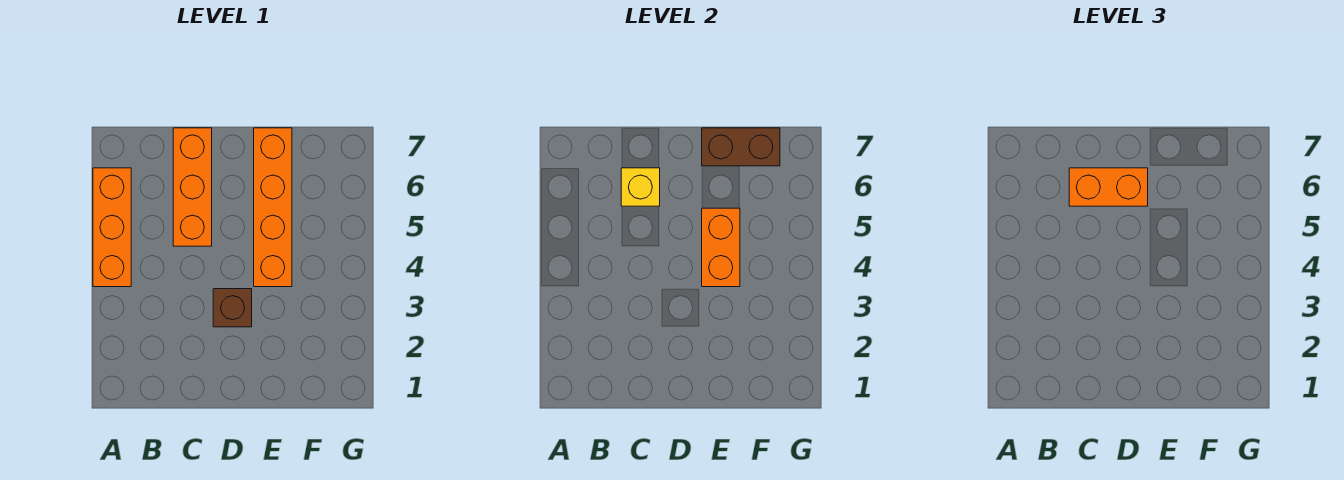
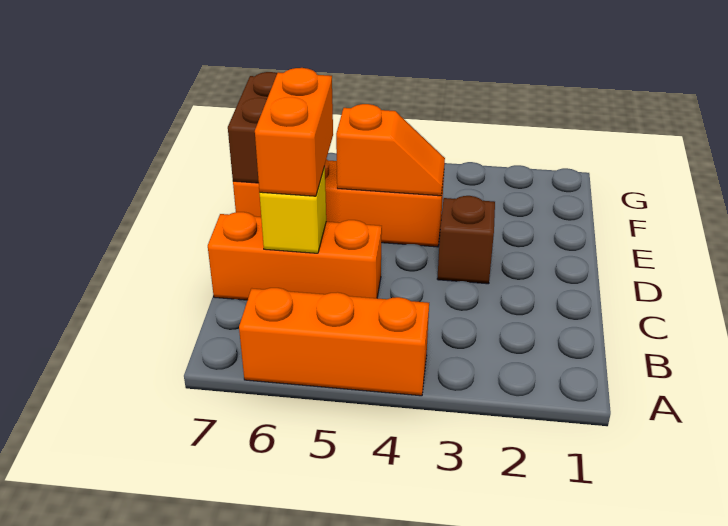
orange brick E4:E5 level 2 -> orange slope E4:E5 level 2 top 5

